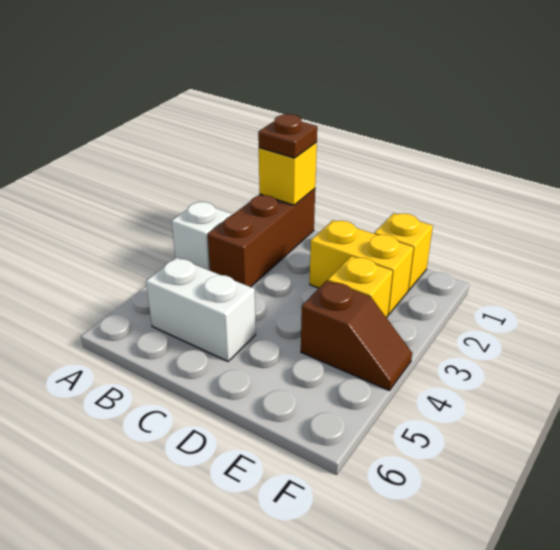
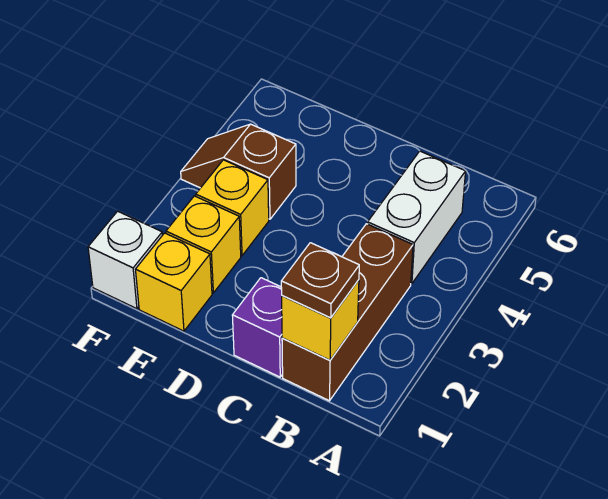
white brick A3 level 1 -> white brick F1 level 1
white brick B5:C5 level 1 -> white brick B4:B5 level 1
none -> purple brick C1 level 1
yellow brick D2:E2 level 1 -> yellow brick E2 level 1

